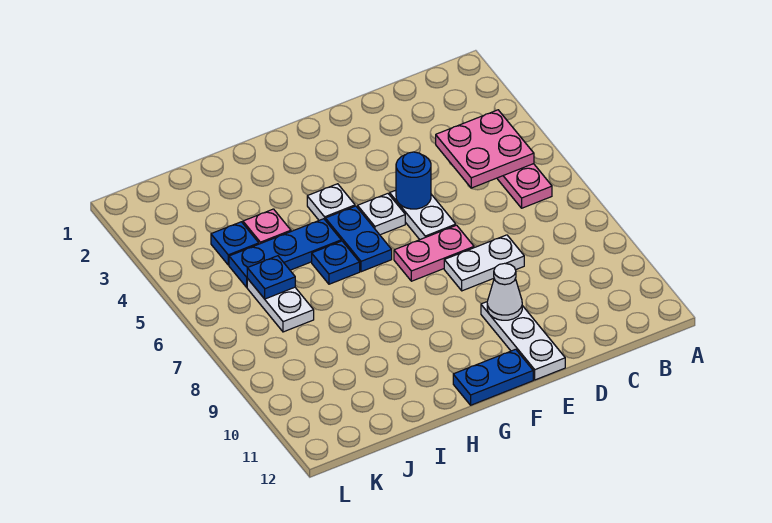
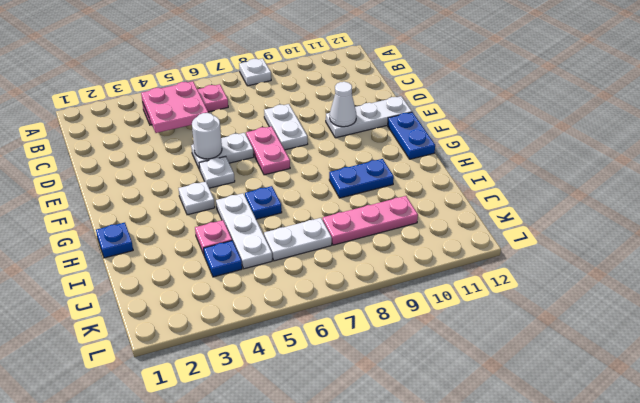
none -> white plate A8 level 1
blue round brick E5 level 2 -> white round brick E5 level 2
blue plate G5:G6 level 1 -> blue plate H9:H10 level 1
blue plate H5:J5 level 1 -> white plate H5:J5 level 1
blue plate J6 level 2 -> blue plate H1 level 1
none -> pink plate J8:J10 level 1

